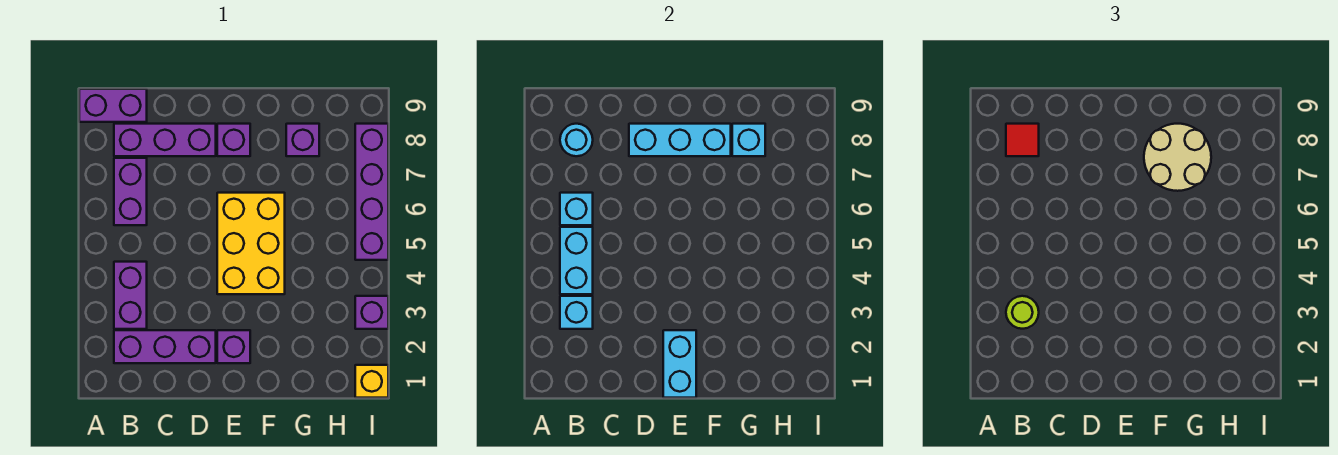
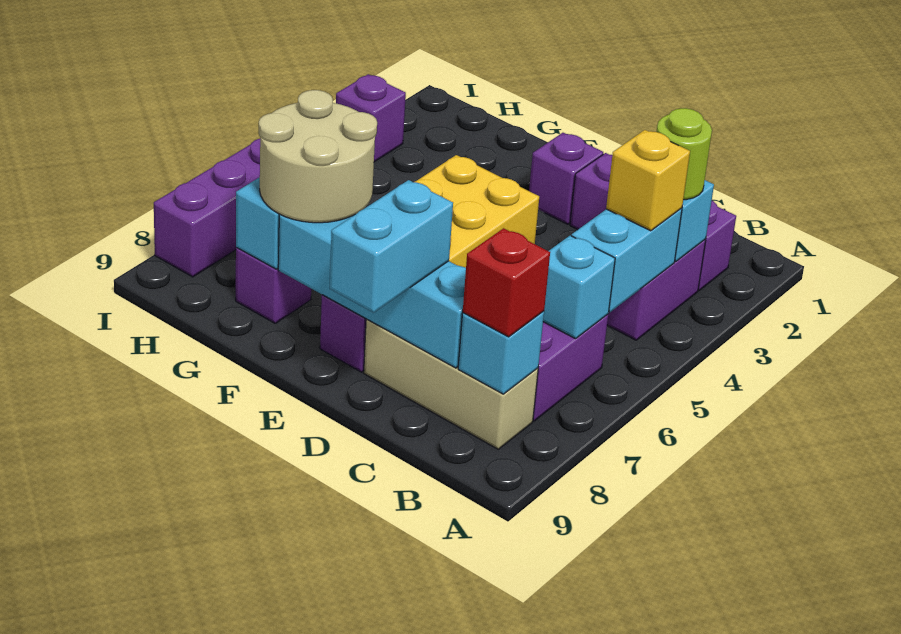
purple brick A9:B9 level 1 -> none
purple brick B8:D8 level 1 -> tan brick B8:D8 level 1
cyan round brick B8 level 2 -> cyan brick B8 level 2
red tile B8 level 3 -> red brick B8 level 3
cyan brick D8:F8 level 2 -> cyan brick C8:F8 level 2
cyan brick E1:E2 level 2 -> cyan brick D8:D9 level 3
yellow brick I1 level 1 -> yellow brick B4 level 3

